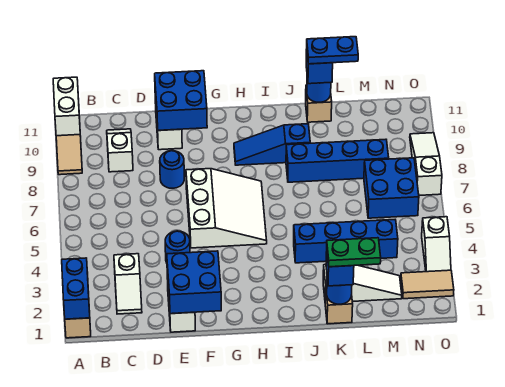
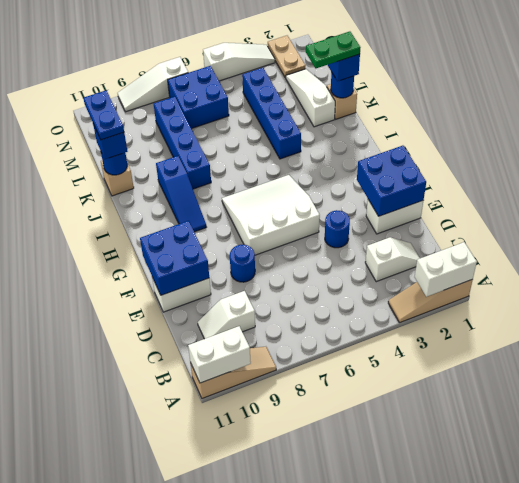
blue brick A1:A2 level 2 -> white brick A1:A2 level 2
green plate K1:L1 level 4 -> green plate K1:K2 level 4
tan tile N2:O2 level 1 -> tan plate N2:O2 level 1
white slope O3:O4 level 1 top 4 -> white slope O3:O5 level 1 top 5

